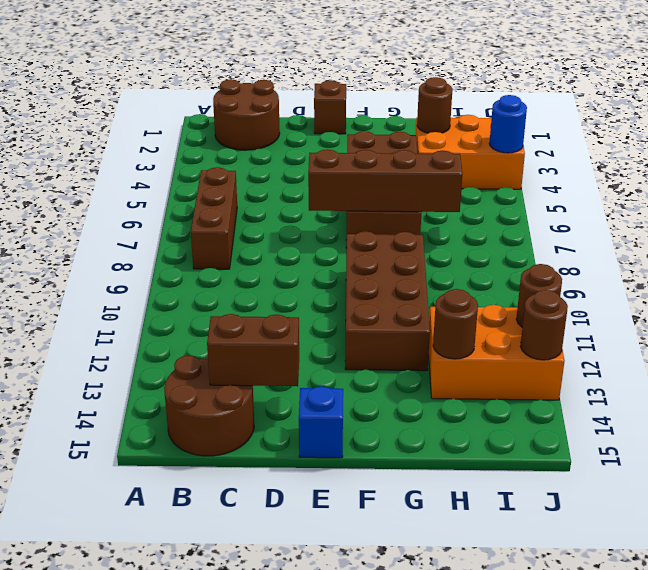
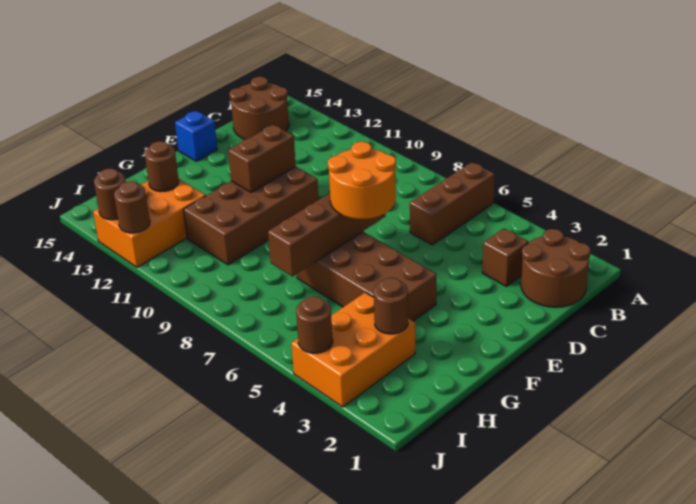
brown brick B6:B8 level 1 -> brown brick A6:C6 level 1
brown brick C14:D14 level 2 -> brown brick E11:F11 level 2
brown brick E1 level 1 -> brown brick C3 level 1
none -> orange round brick E6:F7 level 3
brown brick F9:G12 level 1 -> brown brick E10:H11 level 1
blue round brick J4 level 2 -> brown round brick J4 level 2

